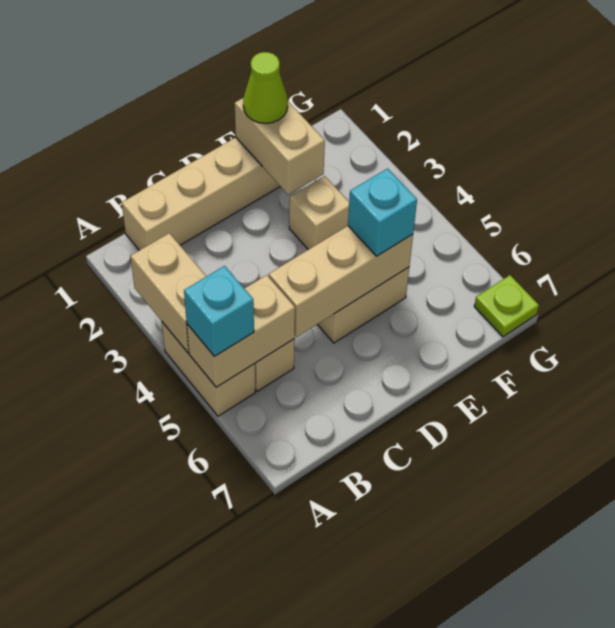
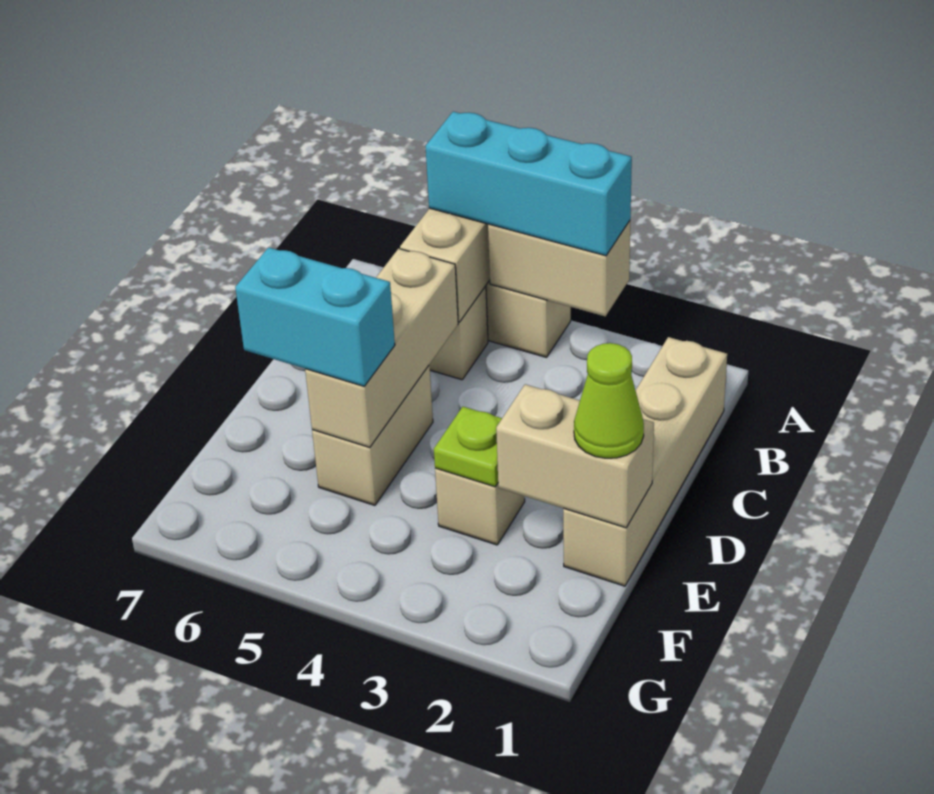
cyan brick A5 level 3 -> cyan brick A3:A5 level 3
cyan brick E5 level 3 -> cyan brick E5:E6 level 3
lime plate G7 level 1 -> lime plate E3 level 2

